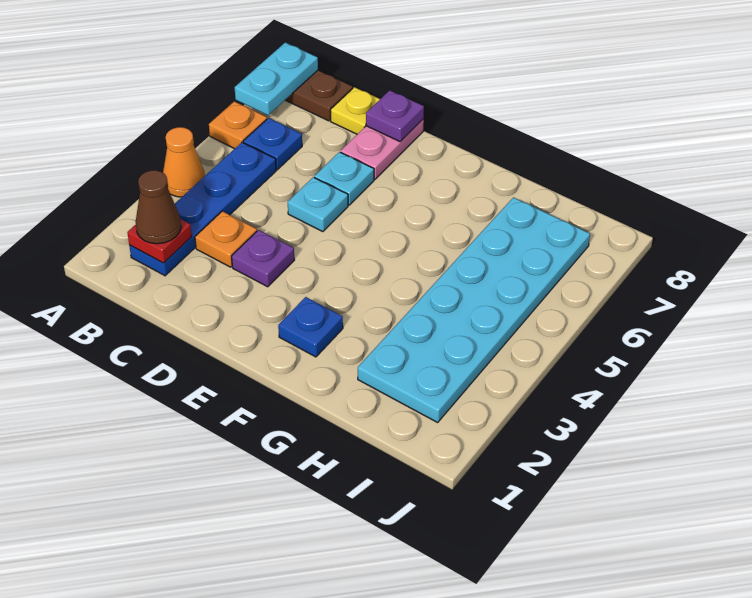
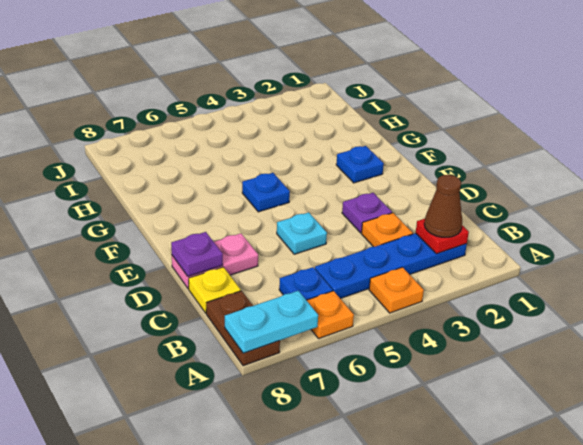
orange cone A4 level 1 -> orange plate A4 level 1
cyan plate D6 level 1 -> none
none -> blue plate F5 level 1
cyan plate H2:I7 level 1 -> none

